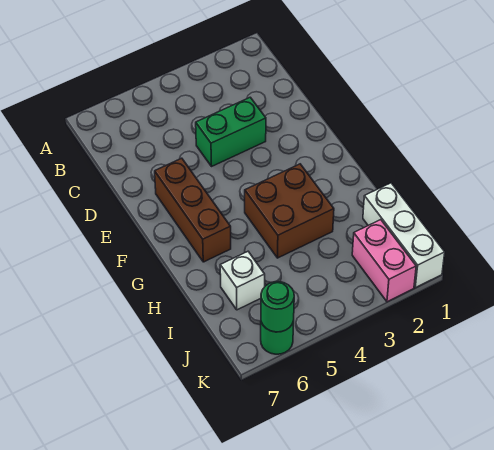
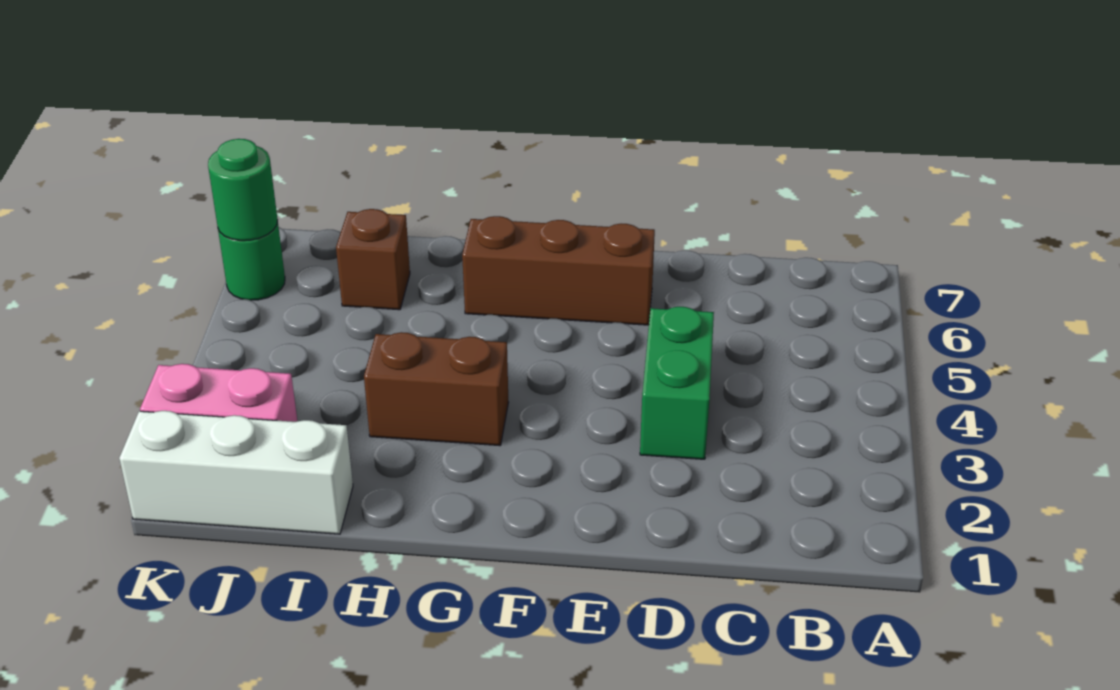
brown brick G3:H4 level 1 -> brown brick G3:H3 level 1
white brick I6 level 1 -> brown brick I6 level 1

